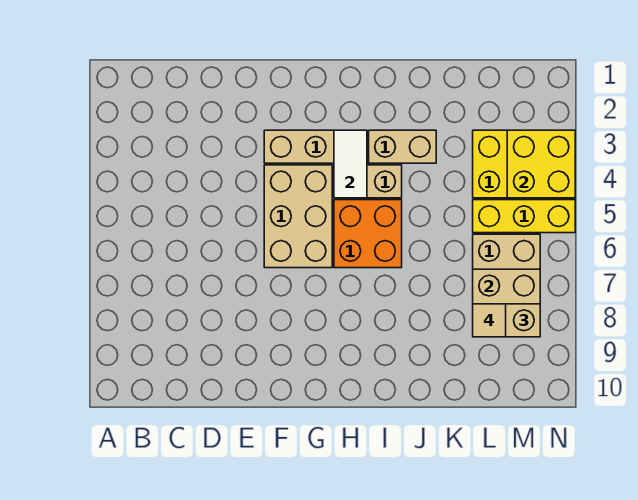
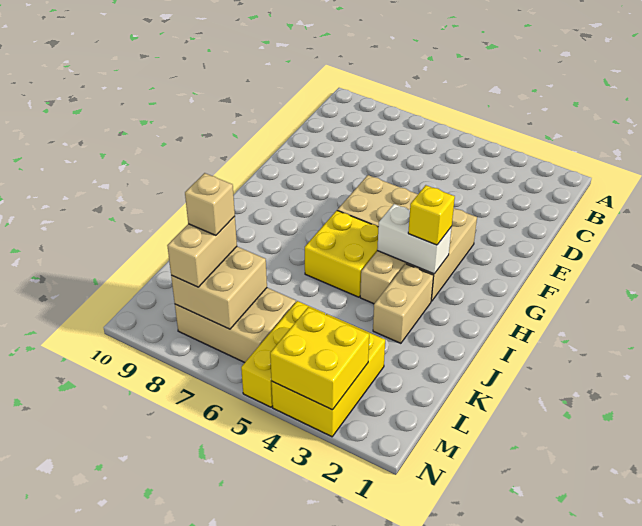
white tile H3:H4 level 2 -> white brick H3:H4 level 2
none -> yellow brick H3 level 3
orange brick H5:I6 level 1 -> yellow brick H5:I6 level 1
tan tile L8 level 4 -> tan brick L8 level 4

